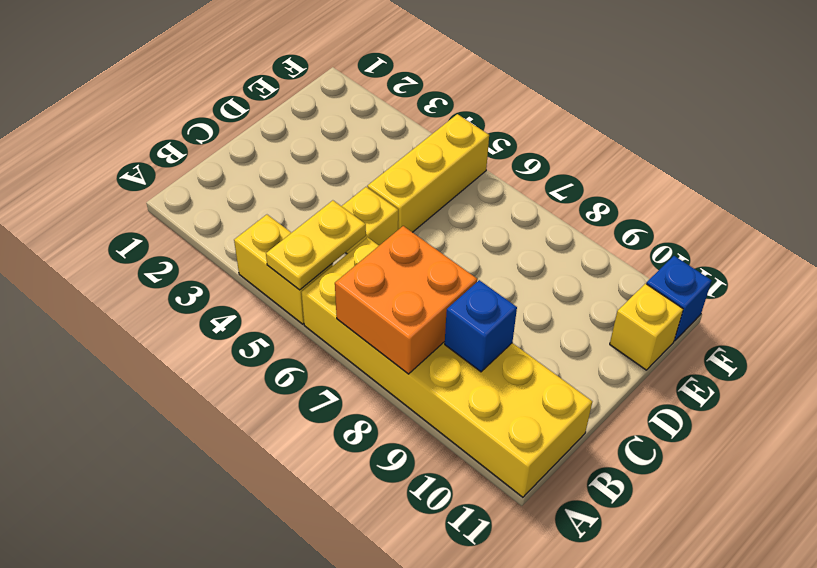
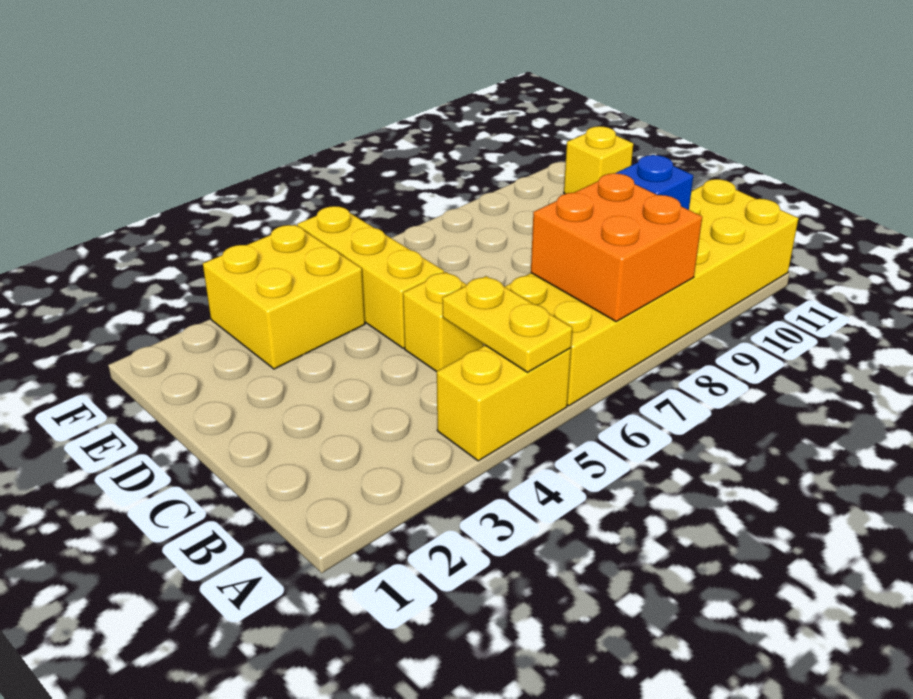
none -> yellow brick E3:F4 level 1
blue brick F11 level 1 -> none

